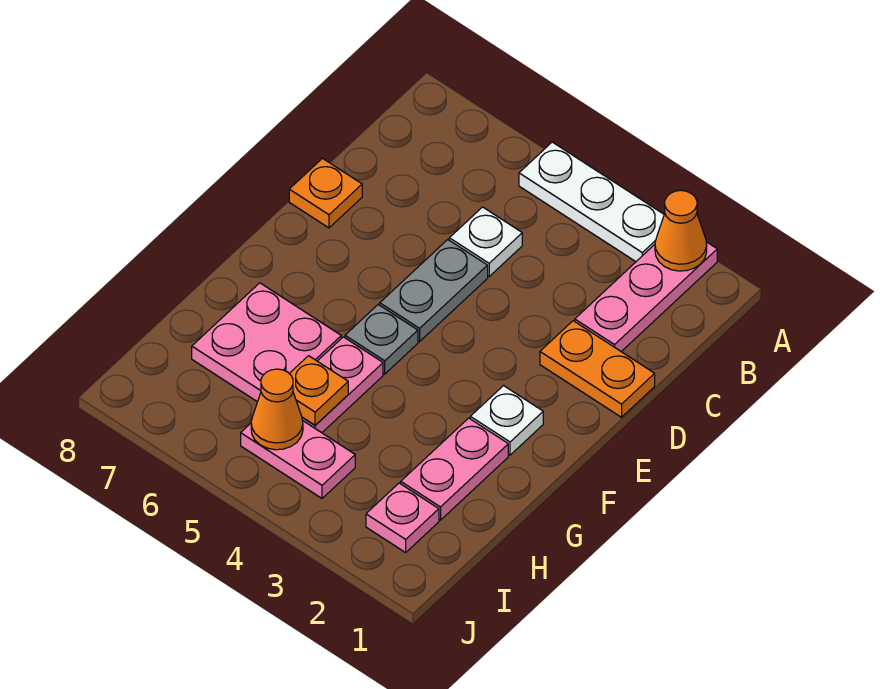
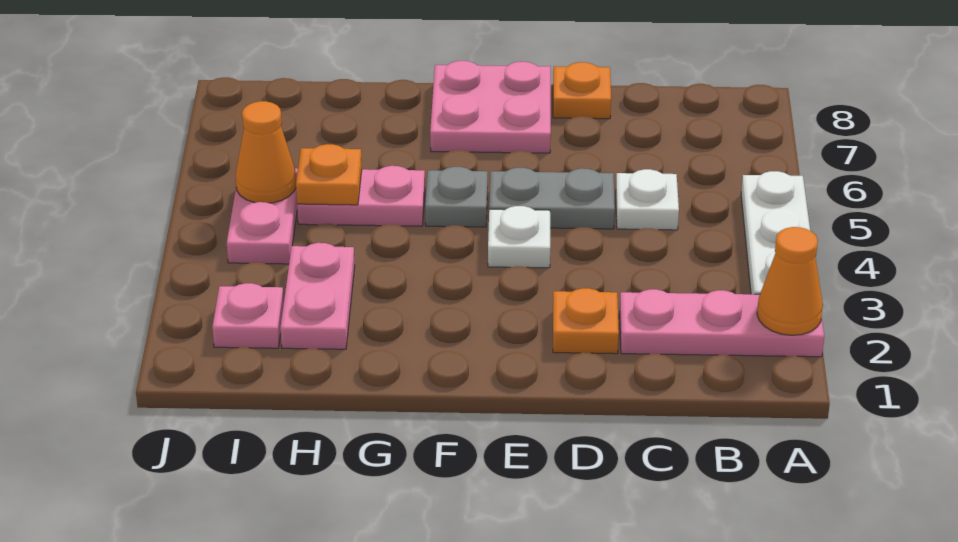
orange plate D1:D2 level 1 -> orange plate D2 level 1
white plate F2 level 1 -> white plate E4 level 1
pink plate G2:H2 level 1 -> pink plate H2:H3 level 1
pink plate G6:H7 level 1 -> pink plate E7:F8 level 1

